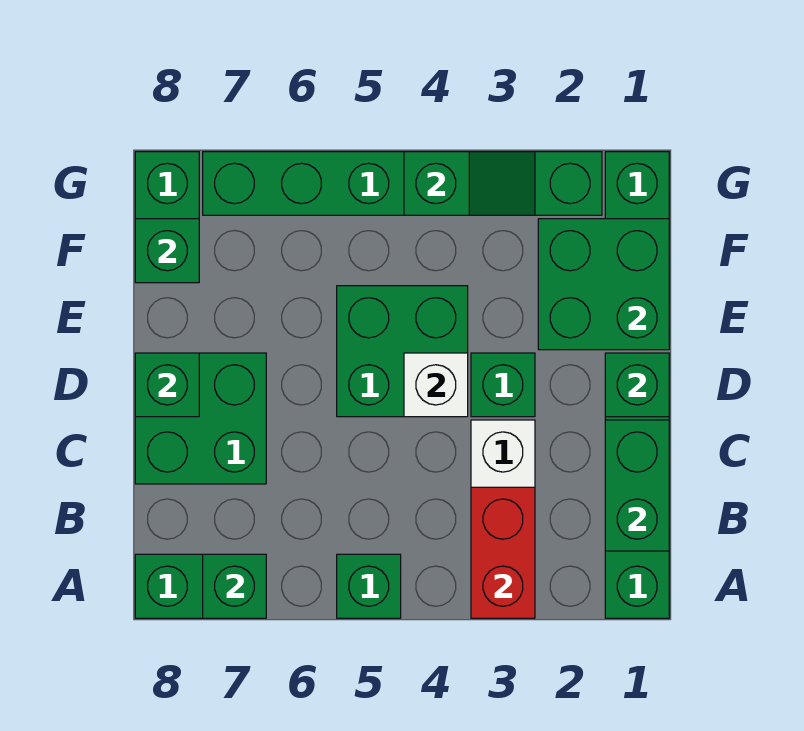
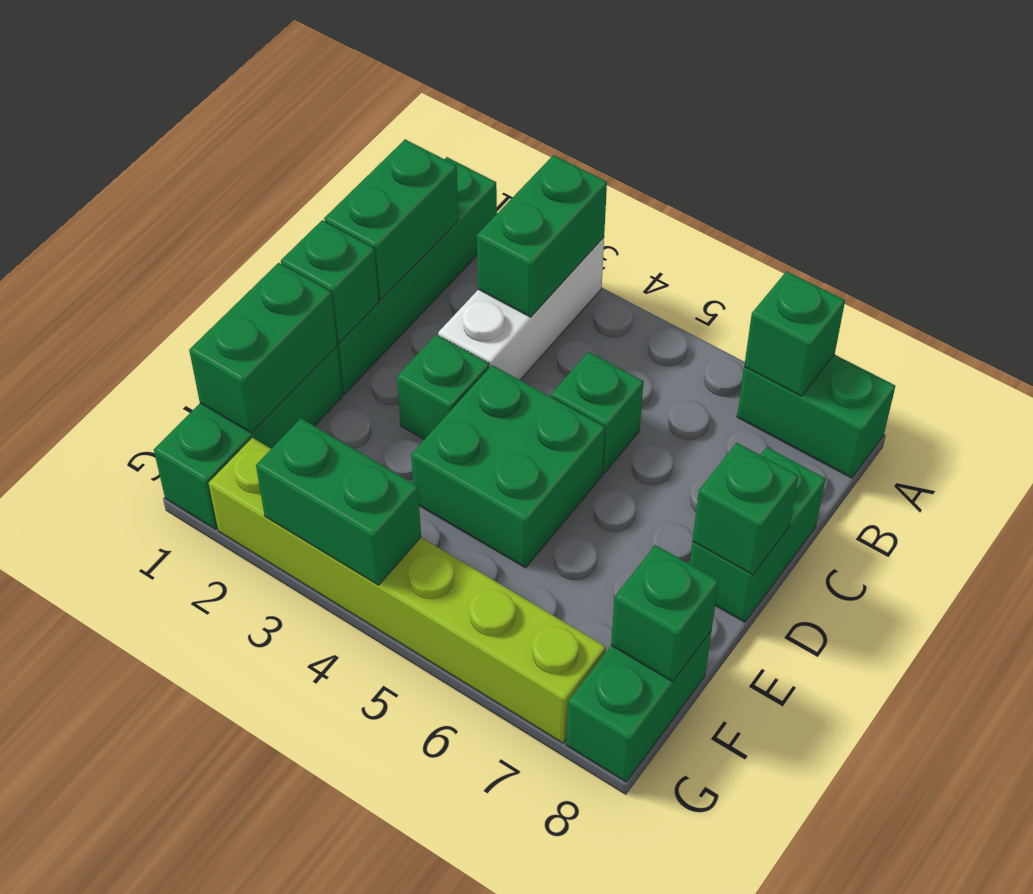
red brick A3:B3 level 2 -> green brick A3:B3 level 2
green brick A5 level 1 -> green brick C5 level 1
green brick C7:D8 level 1 -> green brick C8:D8 level 1
white brick D4 level 2 -> none
green brick E1:F2 level 2 -> green brick E1:F1 level 2
green brick G2:G7 level 1 -> lime brick G2:G7 level 1
green slope G3:G4 level 2 top 4 -> green brick G3:G4 level 2

